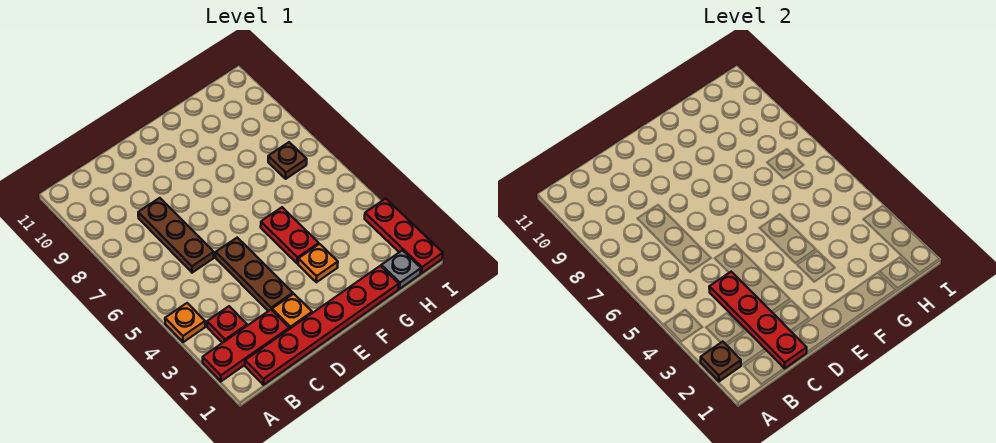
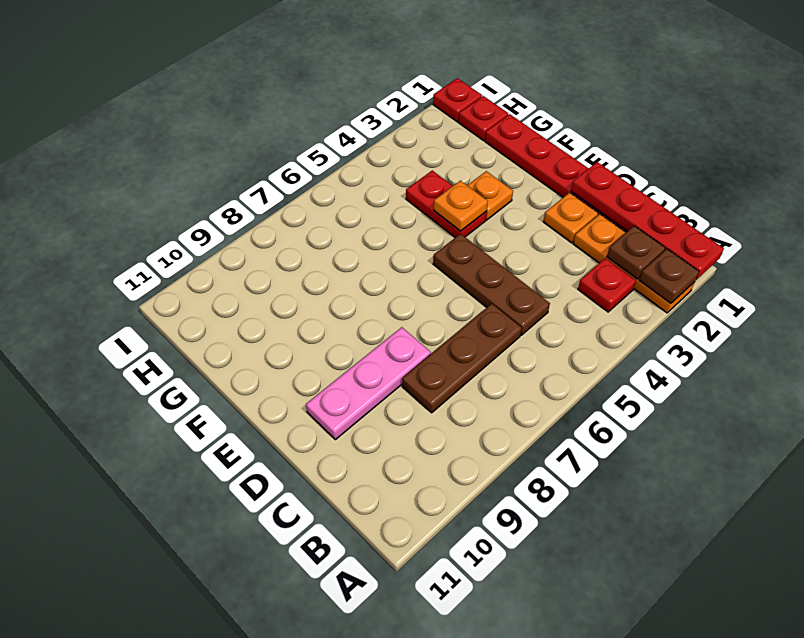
red plate A2:C2 level 1 -> orange plate A2:C2 level 1
orange plate A4 level 1 -> orange plate F4 level 2
red plate C1:C4 level 2 -> red plate A1:D1 level 2
brown plate D3:D5 level 1 -> brown plate C5:E5 level 1
none -> pink plate D8:D10 level 1
red plate F4:F5 level 1 -> red plate F4:G4 level 1
grey plate H1 level 1 -> red plate H1 level 1
brown plate H7 level 1 -> brown plate B2 level 2
red plate I1:I3 level 1 -> red plate I1 level 1

